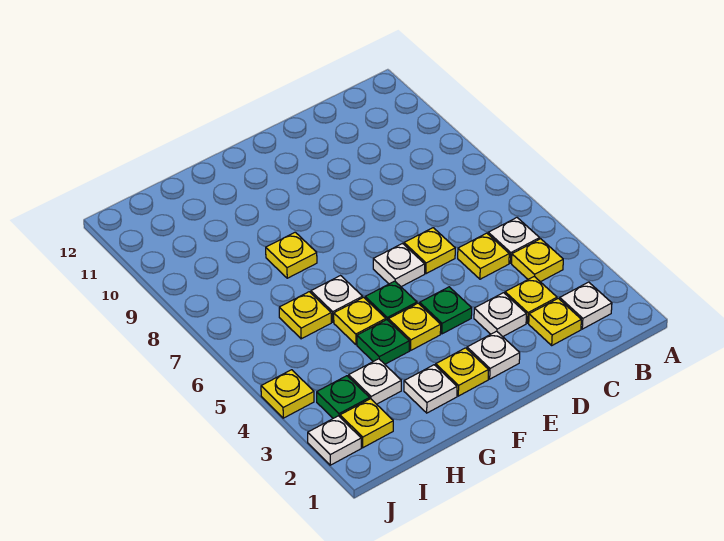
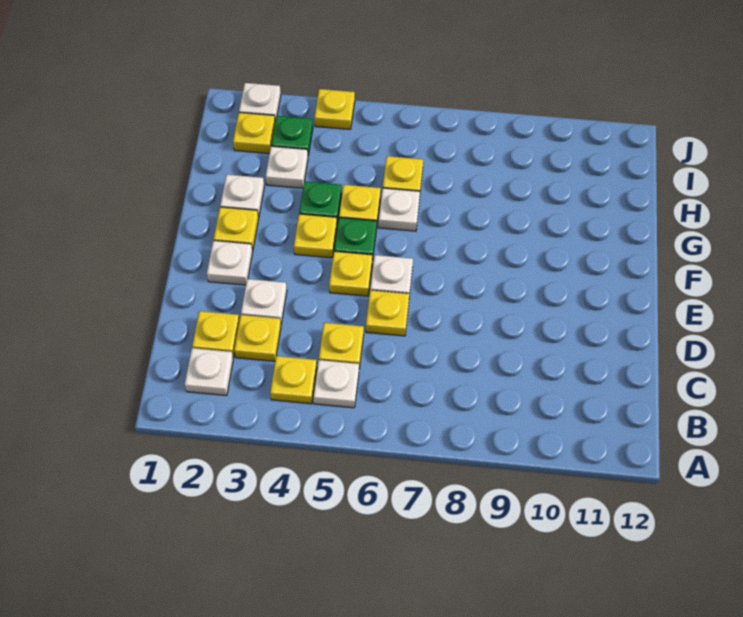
green plate E4 level 1 -> none
yellow plate G8 level 1 -> yellow plate E5 level 1

